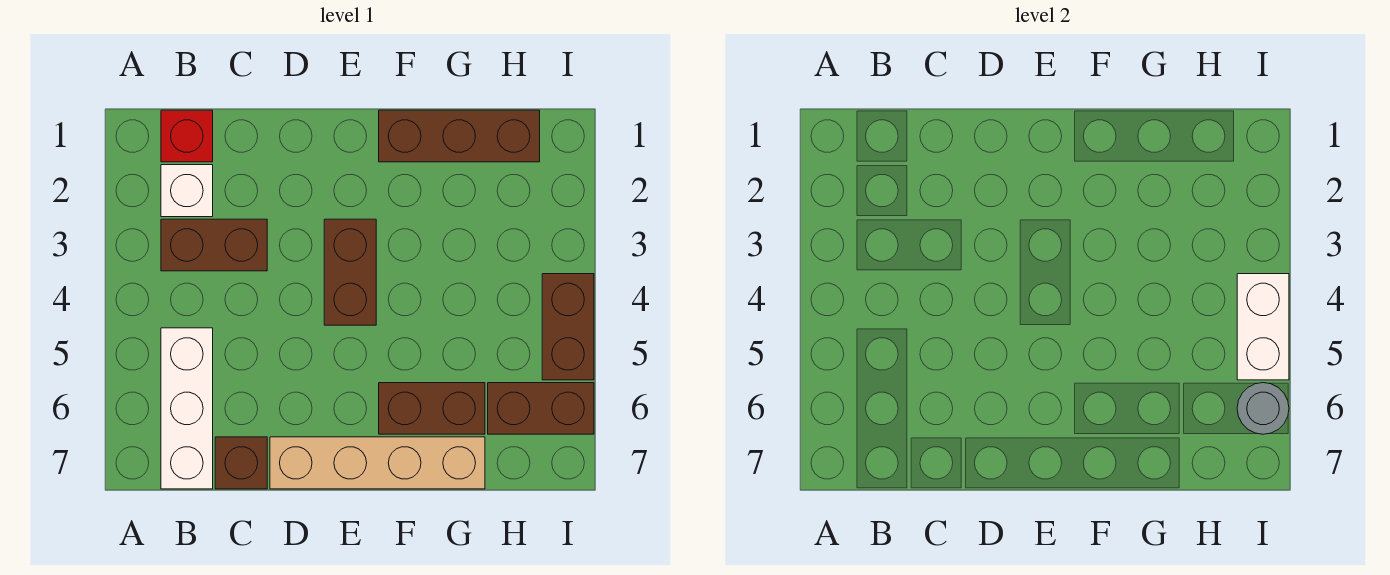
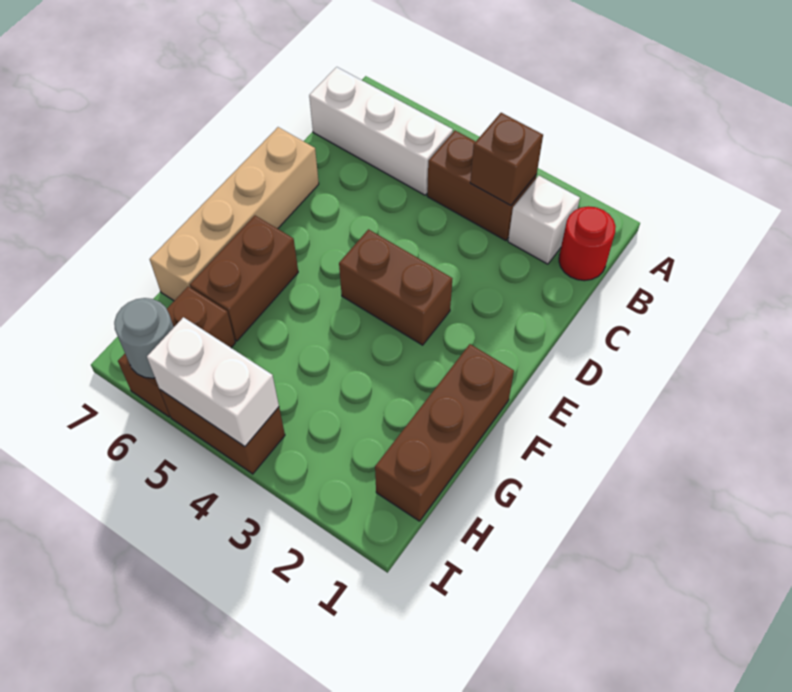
red brick B1 level 1 -> red round brick B1 level 1
brown brick B3:C3 level 1 -> brown brick B3:B4 level 1
brown brick C7 level 1 -> brown brick B3 level 2

